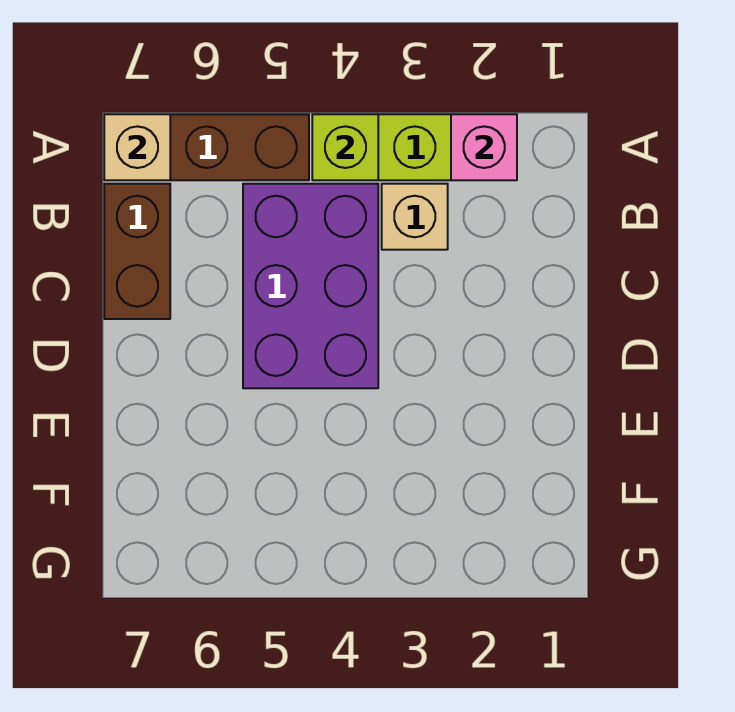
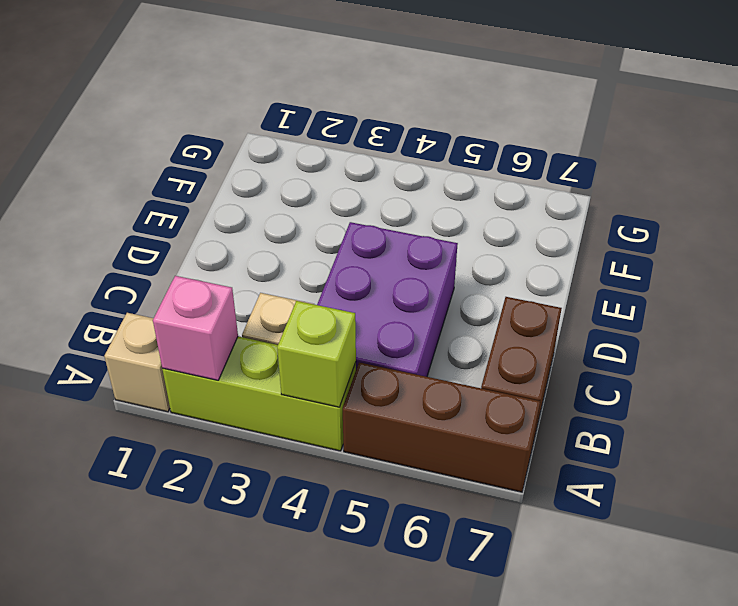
tan brick A7 level 2 -> tan brick A1 level 1

